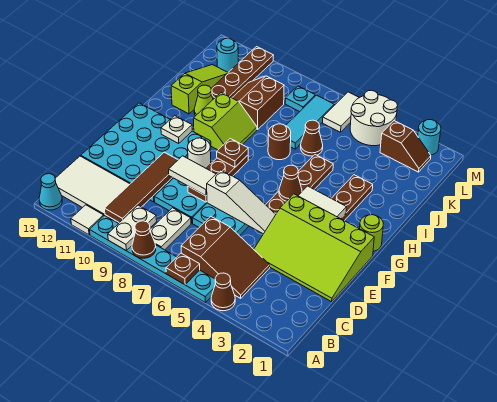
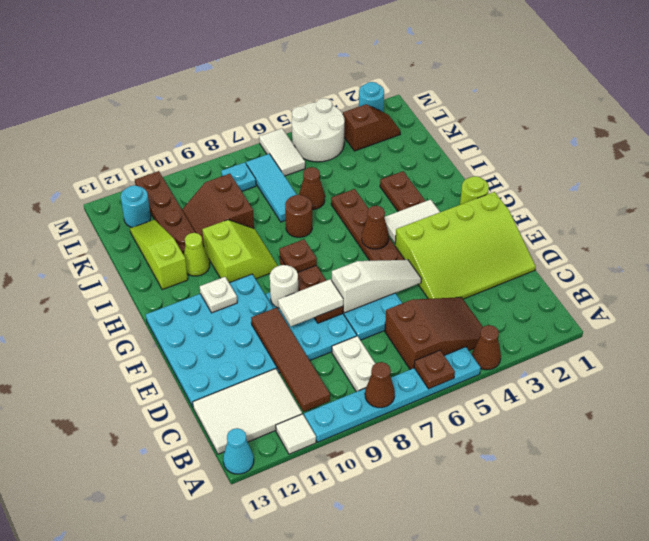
white plate A9:B9 level 2 -> none

